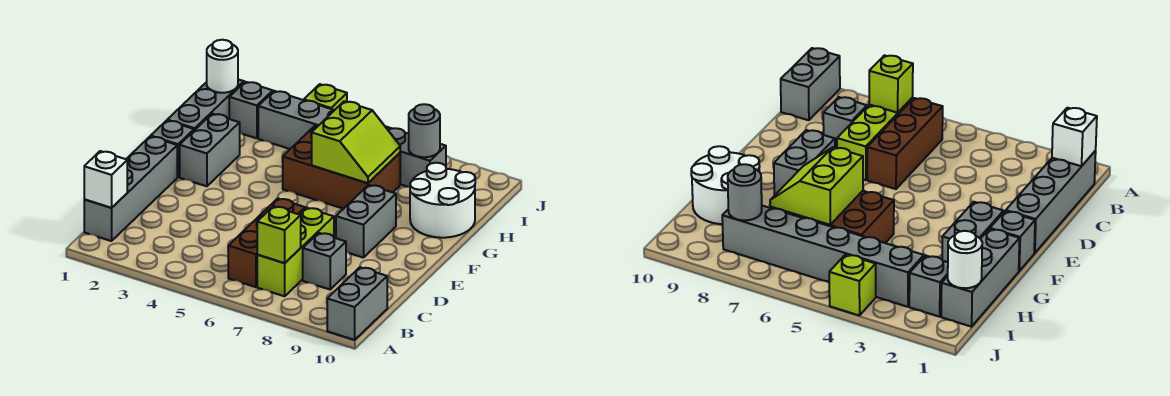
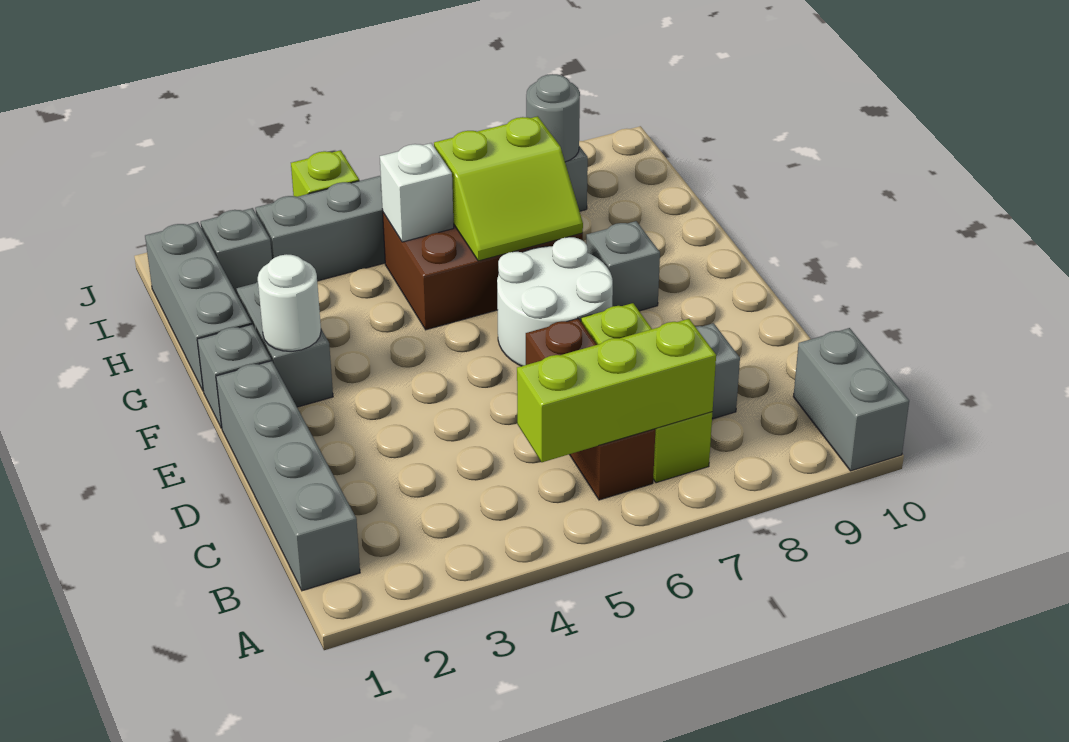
white brick B1 level 2 -> white brick H5 level 2
lime brick B7 level 2 -> lime brick B5:B7 level 2
grey brick E8:F8 level 1 -> grey brick F8 level 1
lime slope G6:H7 level 2 top 6 -> lime slope G6:H7 level 2 top H
white round brick G9:H10 level 1 -> white round brick E6:F7 level 1
white round brick I1 level 2 -> white round brick F2 level 2

